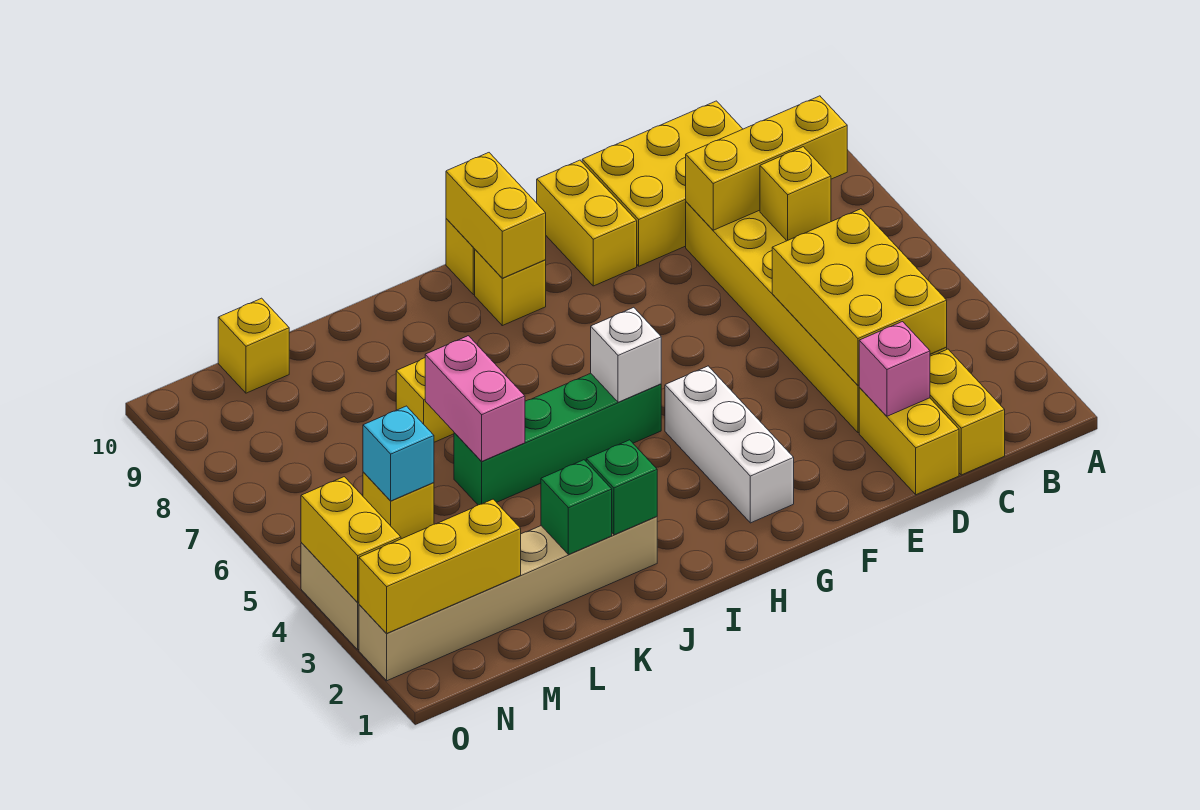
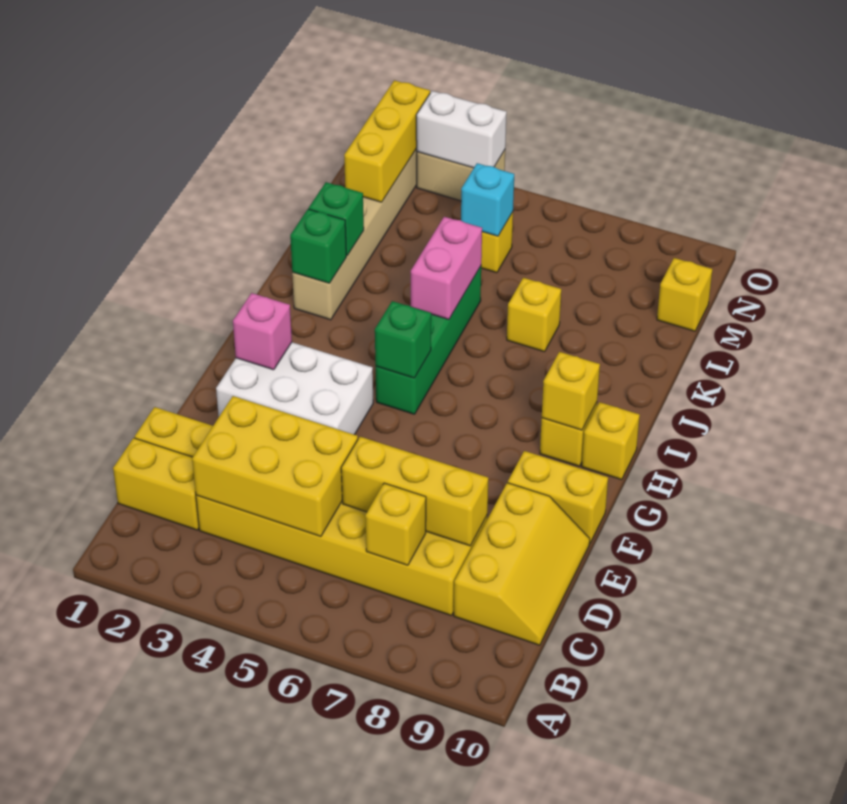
yellow brick B8:D8 level 2 -> yellow brick D6:D8 level 2
yellow brick C9:E10 level 1 -> yellow slope C9:E10 level 1 top 9
pink brick D2 level 2 -> pink brick G2 level 2
white brick G2:G4 level 1 -> white brick F2:G4 level 1
white brick H5 level 2 -> green brick H5 level 2
yellow brick H9:H10 level 2 -> yellow brick H9 level 2
pink brick K5:K6 level 2 -> pink brick J5:K5 level 2
yellow brick O3:O4 level 2 -> white brick O3:O4 level 2

